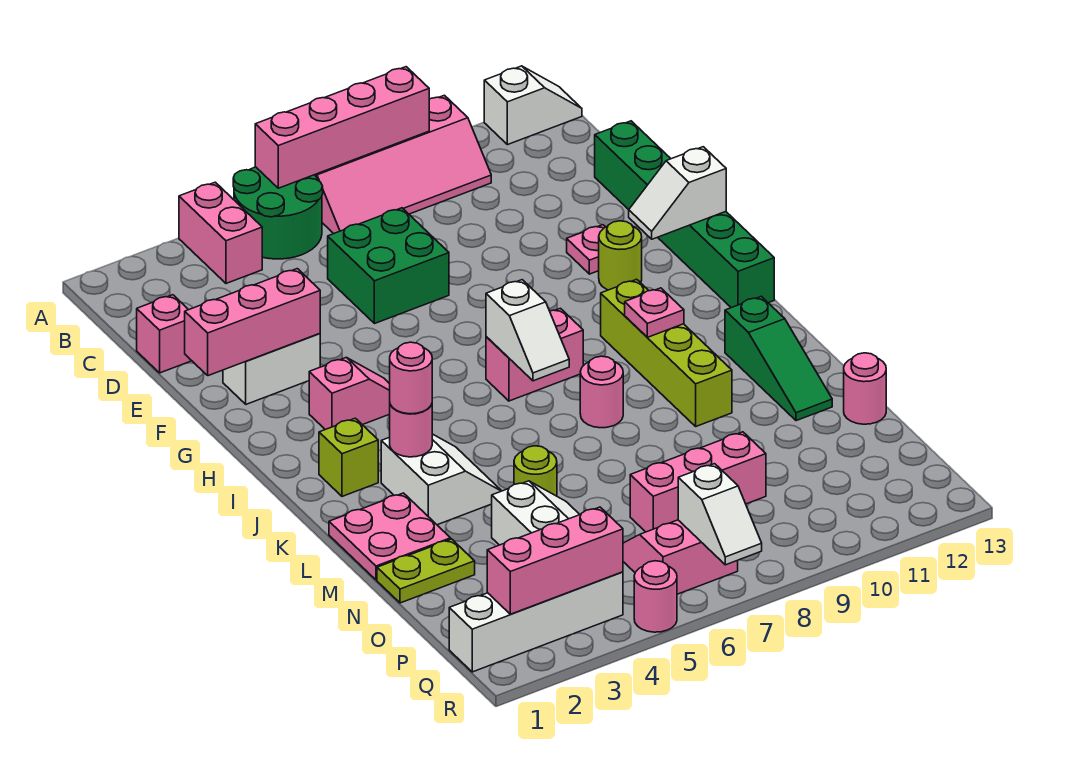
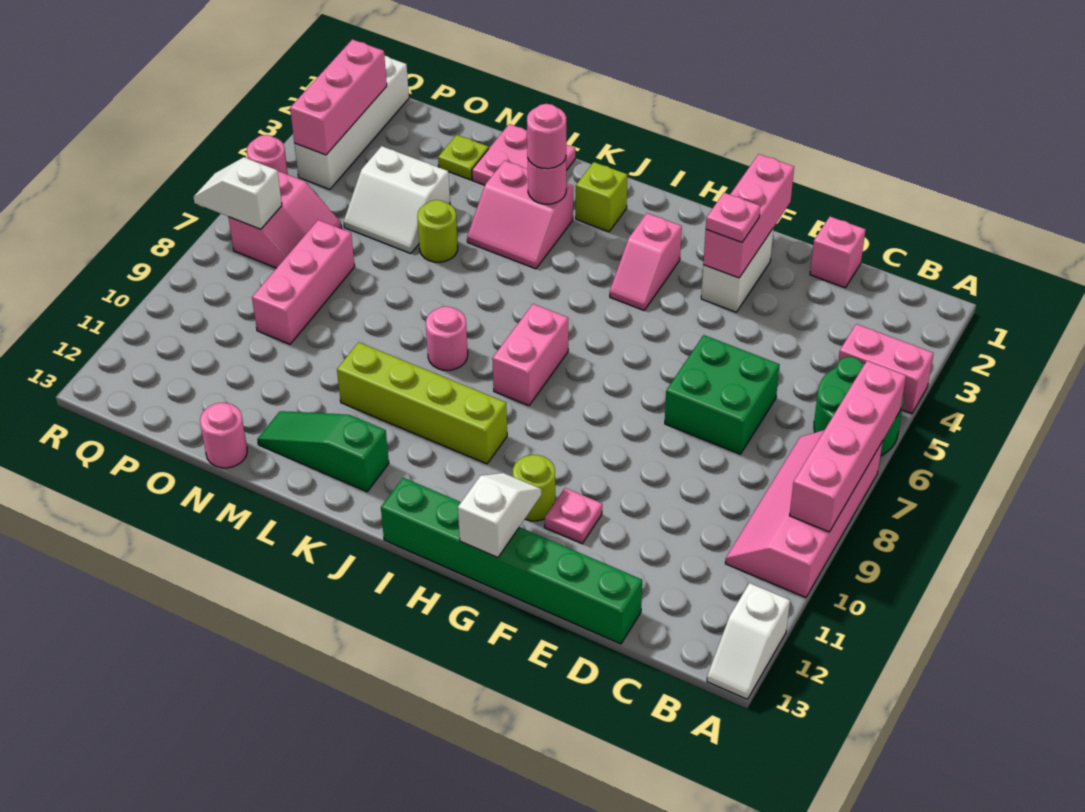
white slope I7:J7 level 2 top I -> none
pink plate J10 level 2 -> pink plate F3 level 3
white slope K3:L4 level 1 top 3 -> pink slope K3:L4 level 1 top 3
lime plate N1:N2 level 1 -> lime plate N2 level 1

